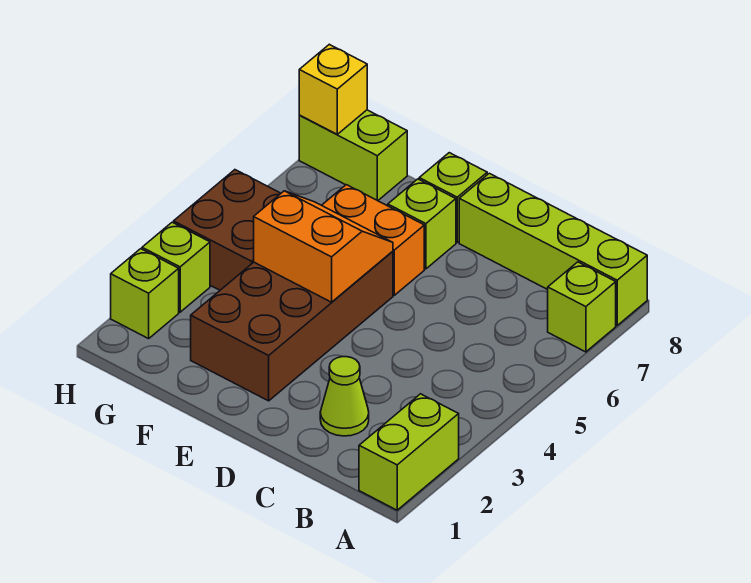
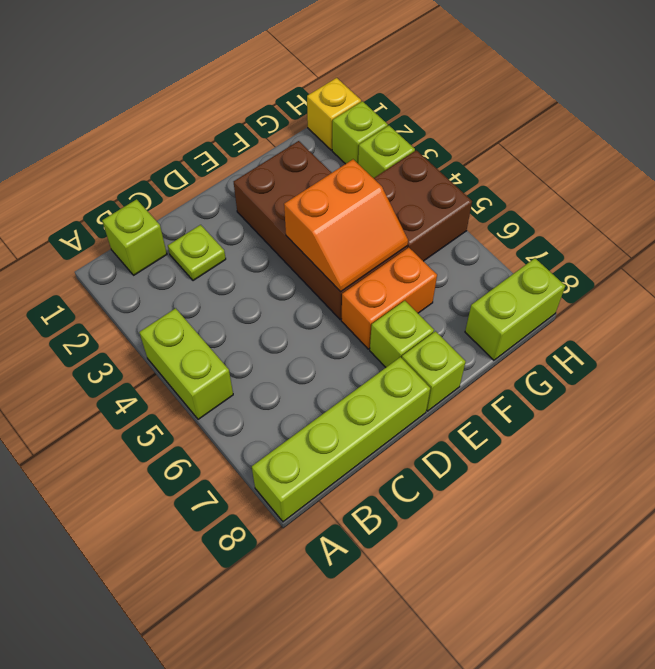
lime brick A1:A2 level 1 -> lime brick A4:A5 level 1
lime brick A7 level 1 -> lime brick B1 level 1
lime cone C2 level 1 -> lime plate C2 level 1
yellow brick H8 level 2 -> yellow brick H1 level 1

